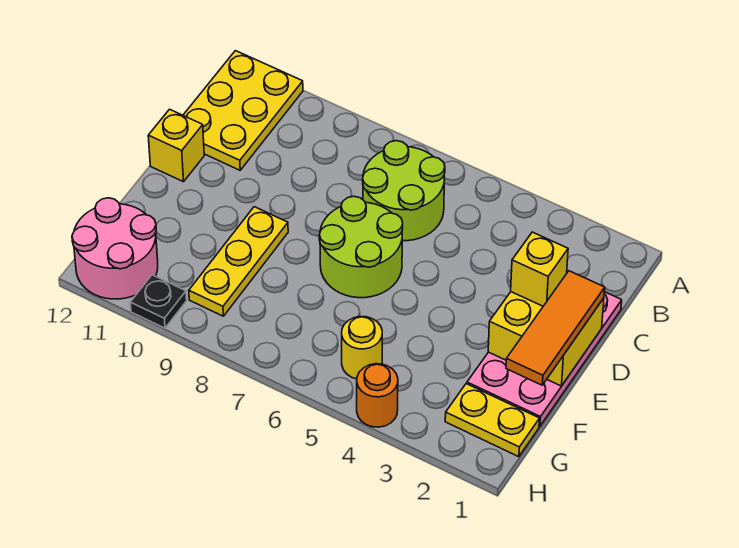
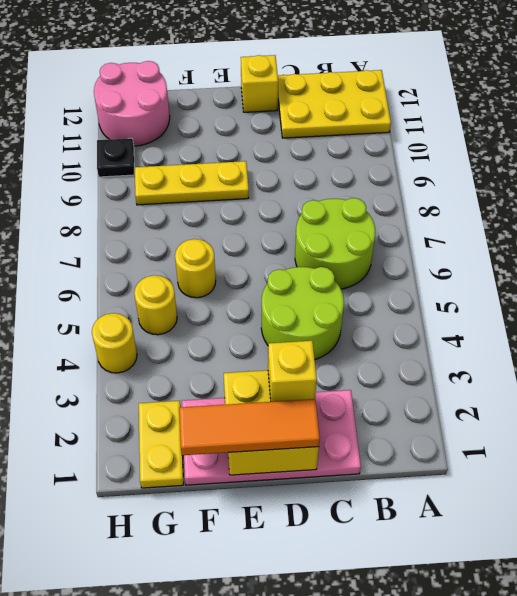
lime round brick D6:E7 level 1 -> lime round brick C4:D5 level 1
none -> yellow round brick F6 level 1
orange round brick H4 level 1 -> yellow round brick H4 level 1

